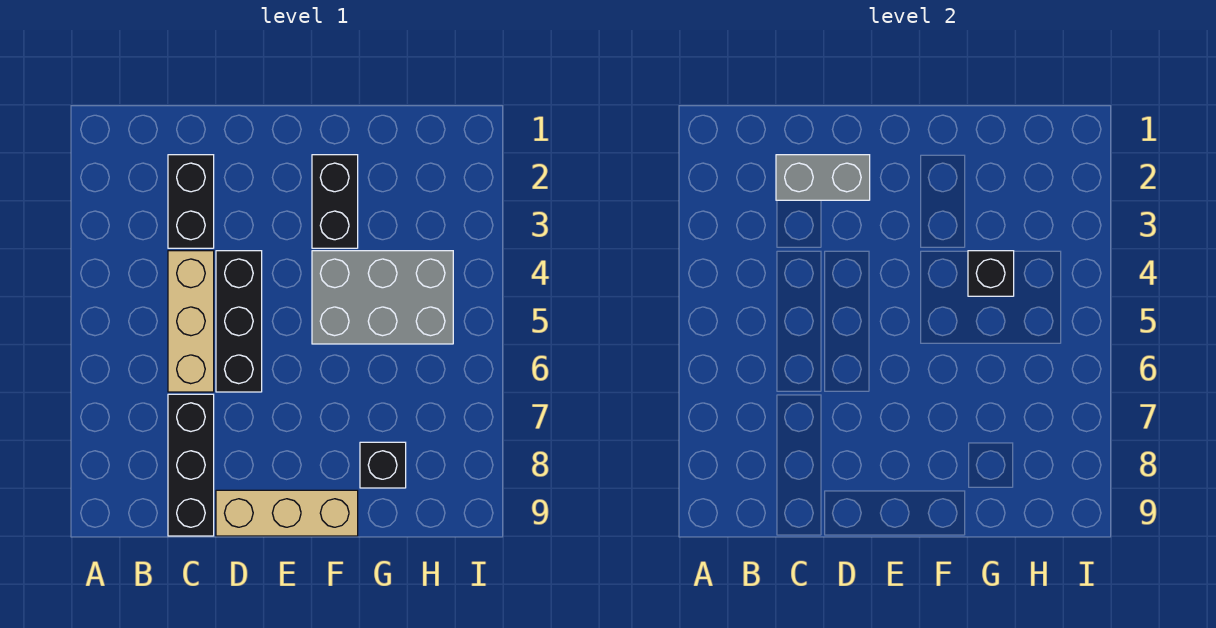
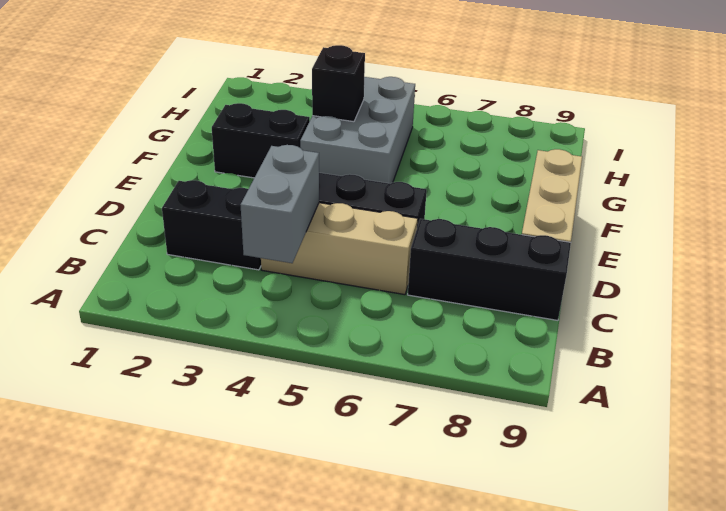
grey brick C2:D2 level 2 -> grey brick B4:C4 level 2
black brick G8 level 1 -> none

